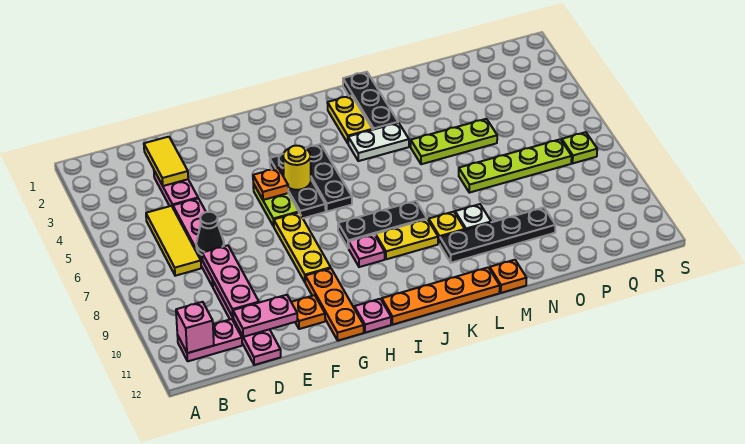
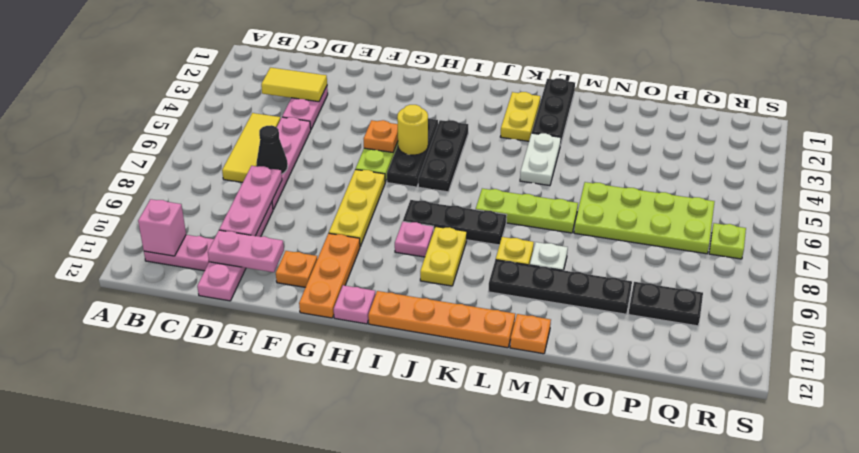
yellow tile D2:D3 level 2 -> yellow tile C3:D3 level 2
yellow plate J9:K9 level 1 -> yellow plate J9:J10 level 1
white plate K4:L4 level 1 -> white plate L4:L5 level 1
lime plate M5:O5 level 1 -> lime plate K7:M7 level 1
lime plate N7:Q7 level 1 -> lime plate N6:Q7 level 1
none -> black plate P10:Q10 level 1

